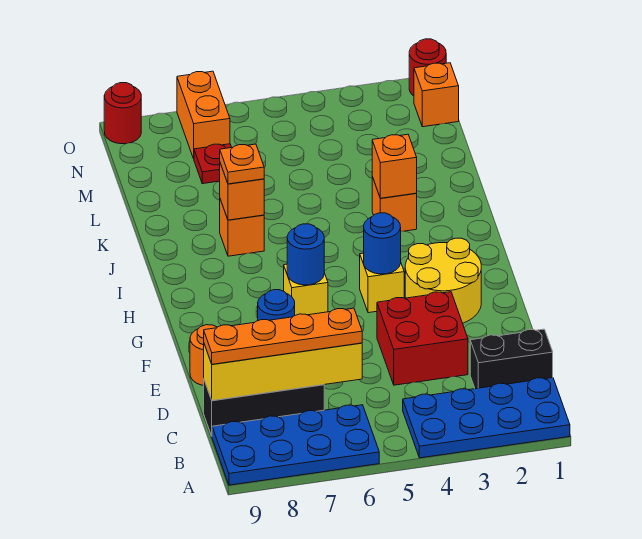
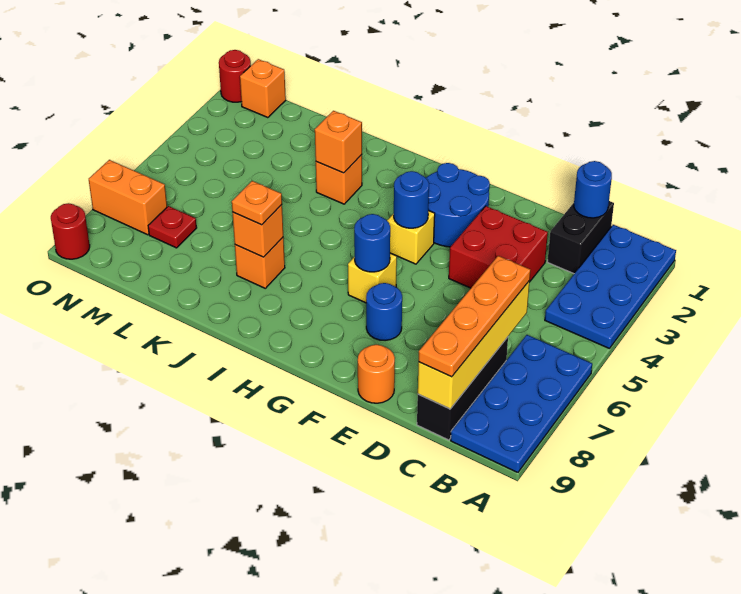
none -> blue round brick C1 level 2
yellow round brick F2:G3 level 1 -> blue round brick F2:G3 level 1

